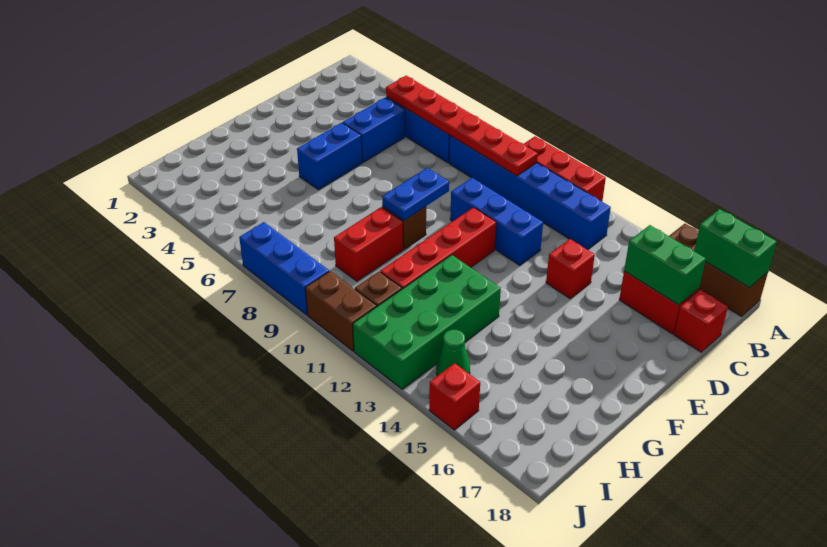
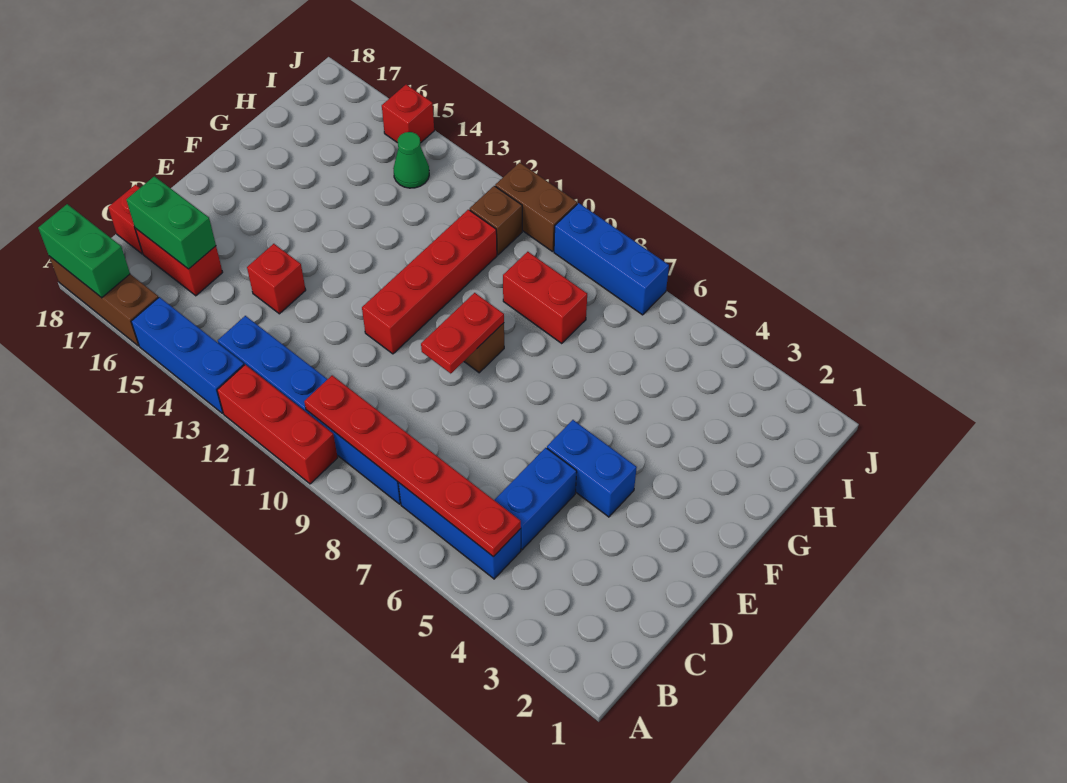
blue brick D10:D12 level 1 -> blue brick A13:A15 level 1
blue brick E5:F5 level 1 -> blue brick E4:E5 level 1
blue plate E9:F9 level 2 -> red plate E9:F9 level 2
red brick G9:H9 level 1 -> red brick H8:H9 level 1
green brick G12:J13 level 1 -> none

